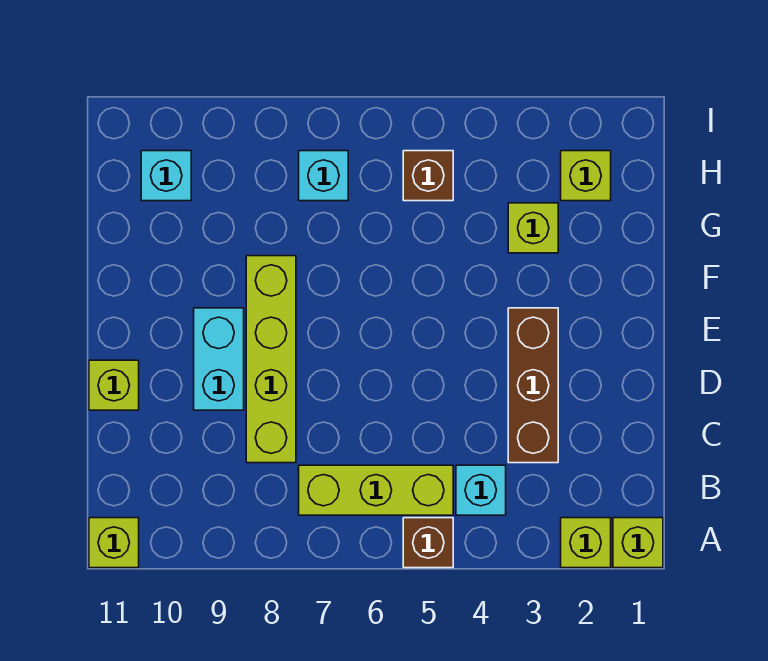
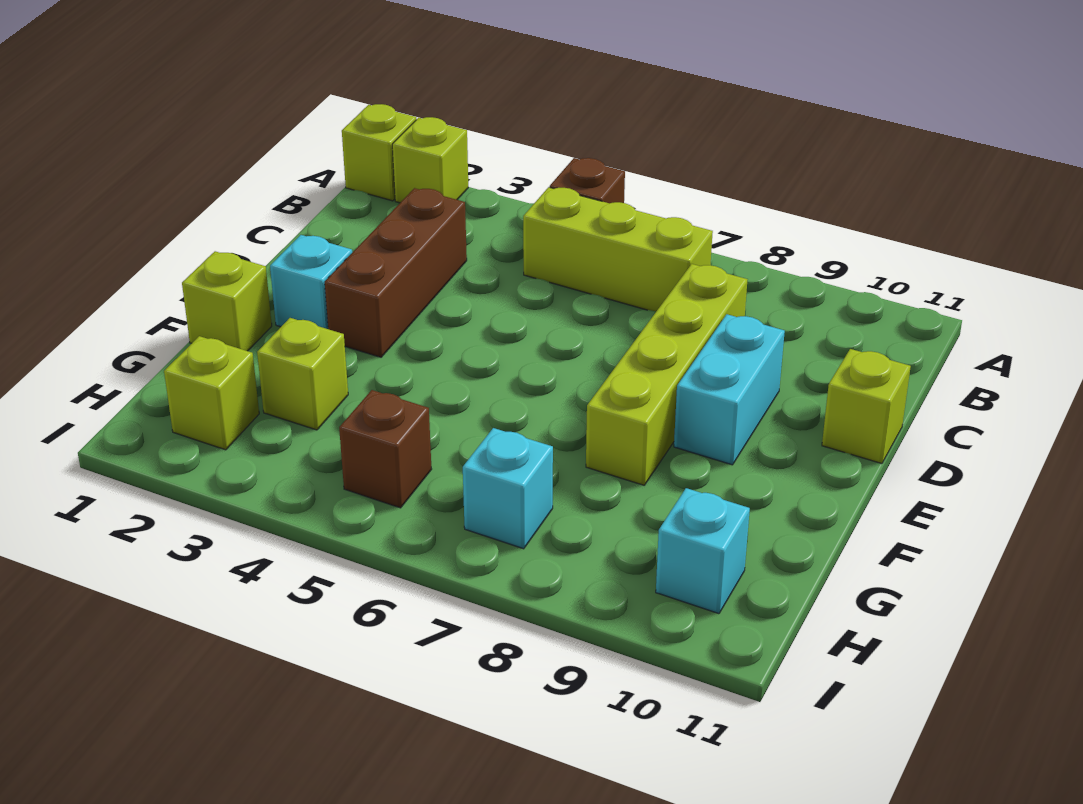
lime brick A11 level 1 -> lime brick F1 level 1
cyan brick B4 level 1 -> cyan brick E2 level 1

